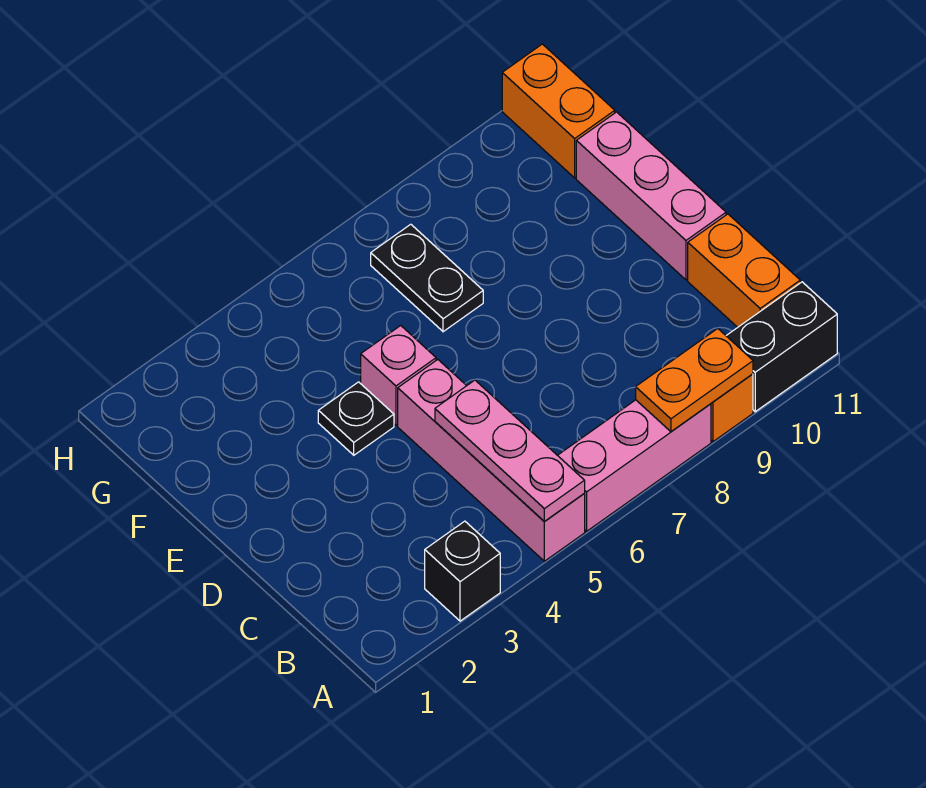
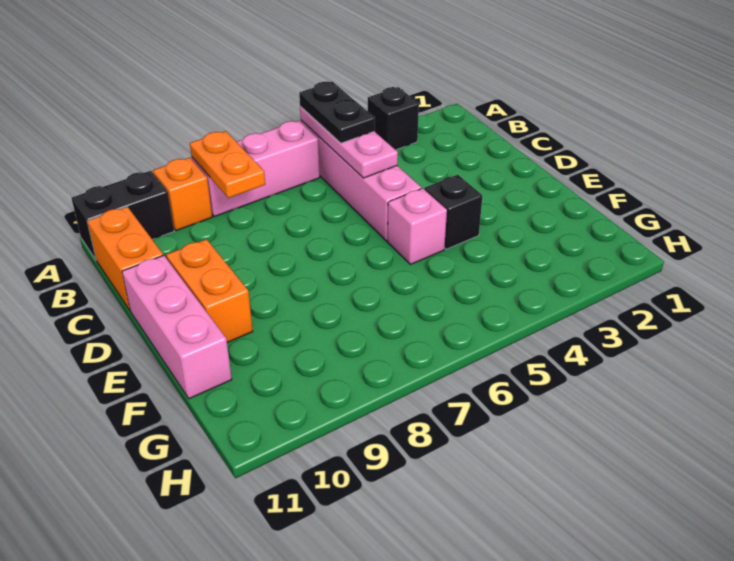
orange plate A8:A9 level 2 -> orange plate A8:B8 level 2
black plate E4 level 1 -> black brick E4 level 1
black plate F7:G7 level 1 -> black plate A5:B5 level 3
orange brick G11:H11 level 1 -> orange brick D10:E10 level 1

